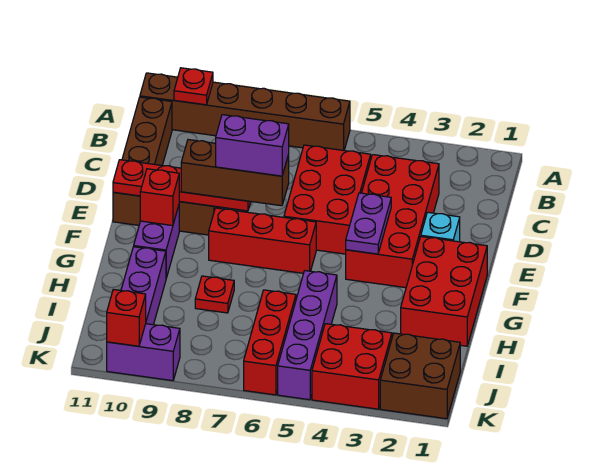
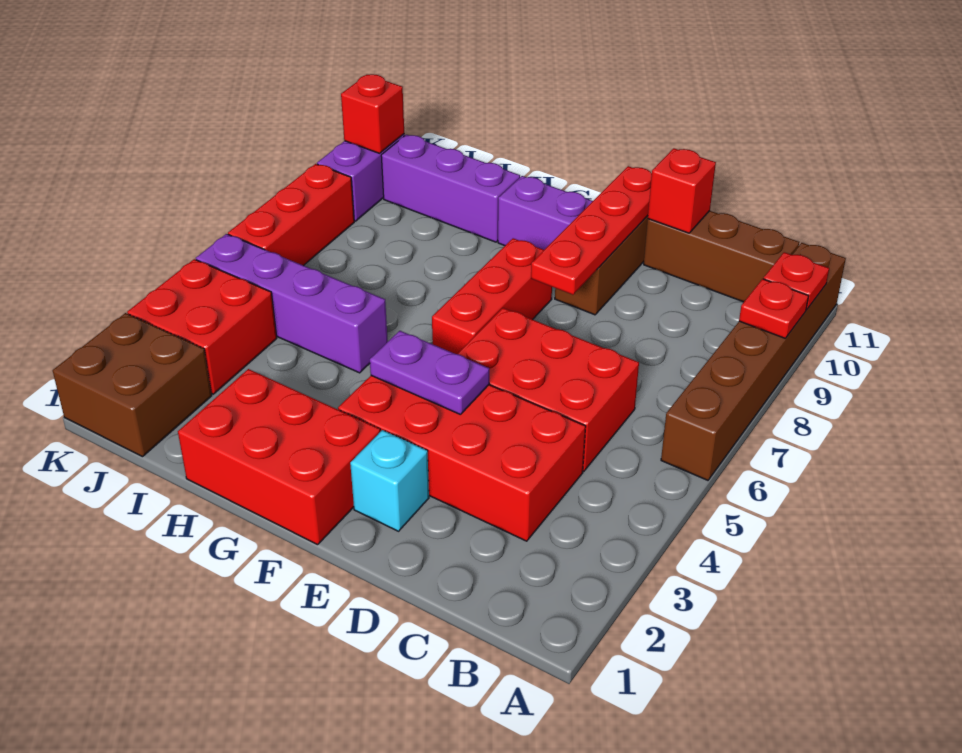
brown brick E7:E9 level 3 -> none
purple brick E7:E8 level 4 -> none
red brick F10 level 2 -> red brick D11 level 2
red plate H8 level 1 -> red plate A9 level 2
red brick I6:K6 level 1 -> red brick K6:K8 level 1

